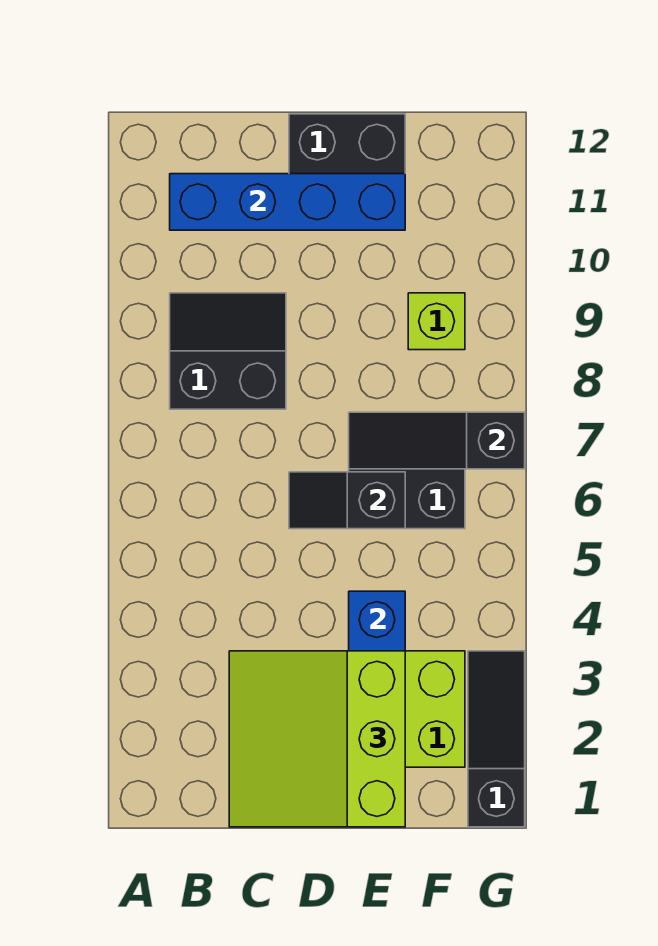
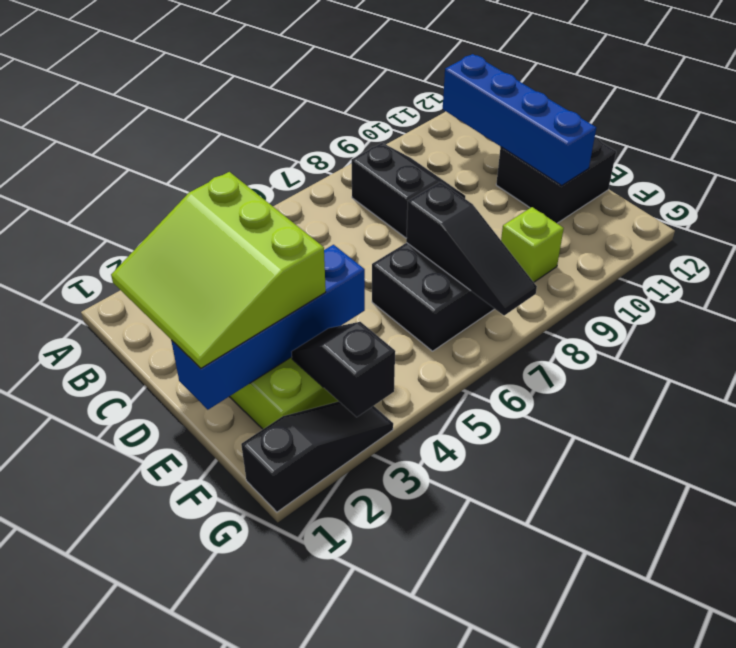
lime slope C1:E3 level 3 top E -> lime slope C1:E3 level 3 top 3
black slope D6:E6 level 2 top E -> black slope F3:G3 level 2 top G
black slope E7:G7 level 2 top G -> black slope E7:G7 level 2 top E

